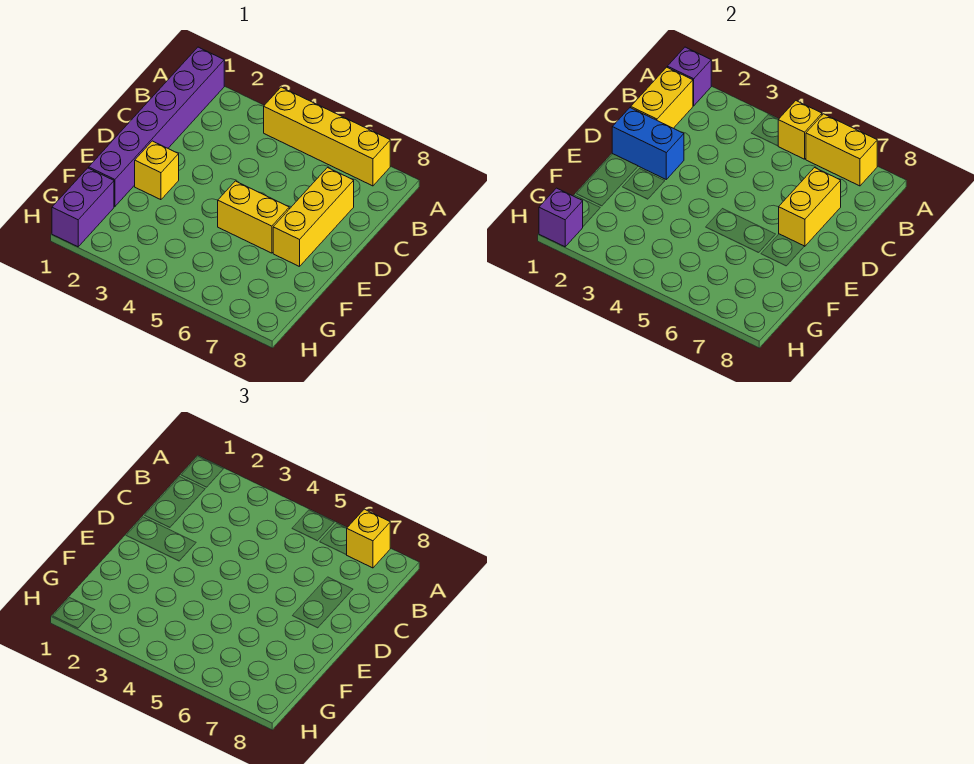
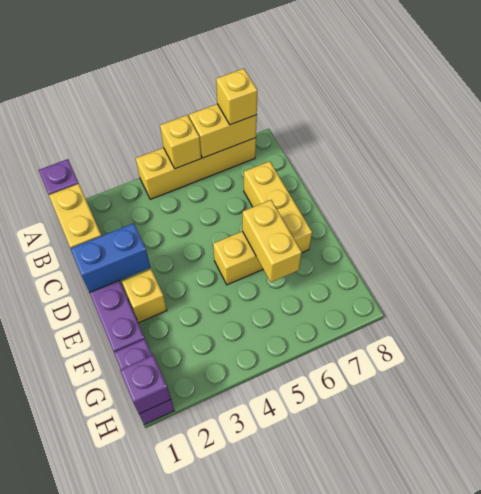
yellow brick C7:D7 level 2 -> yellow brick E6:F6 level 2

